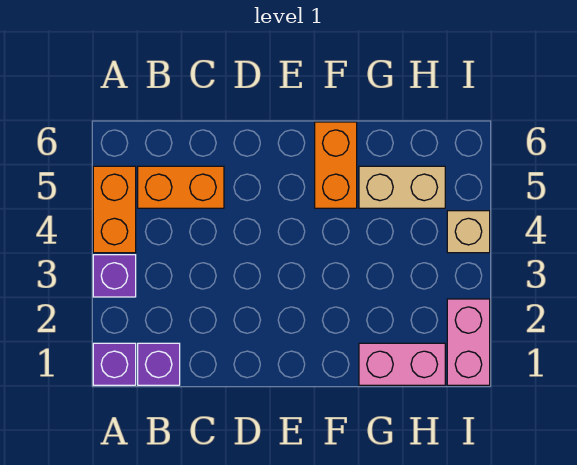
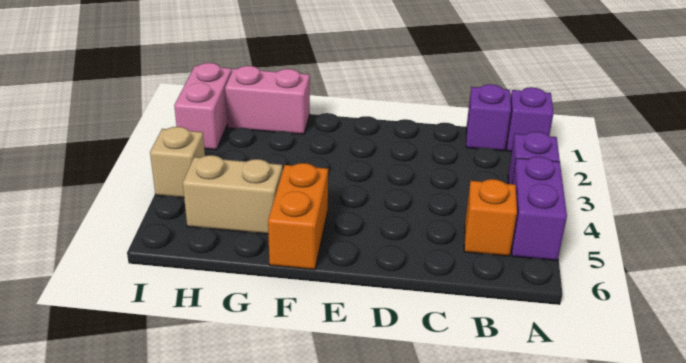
orange brick A4:A5 level 1 -> purple brick A4:A5 level 1
orange brick B5:C5 level 1 -> orange brick B5 level 1

